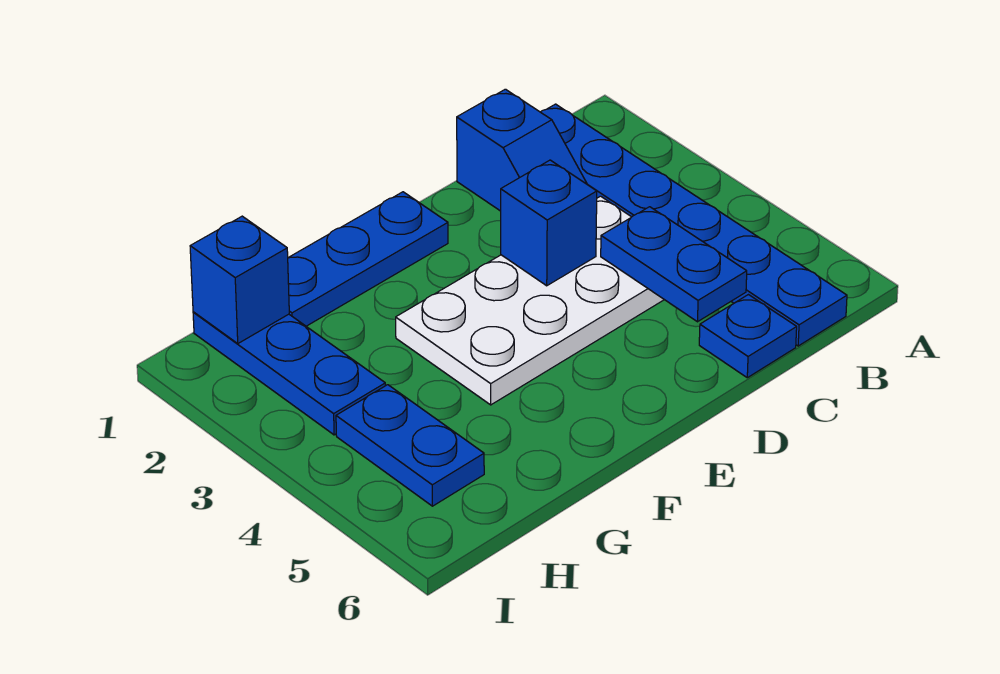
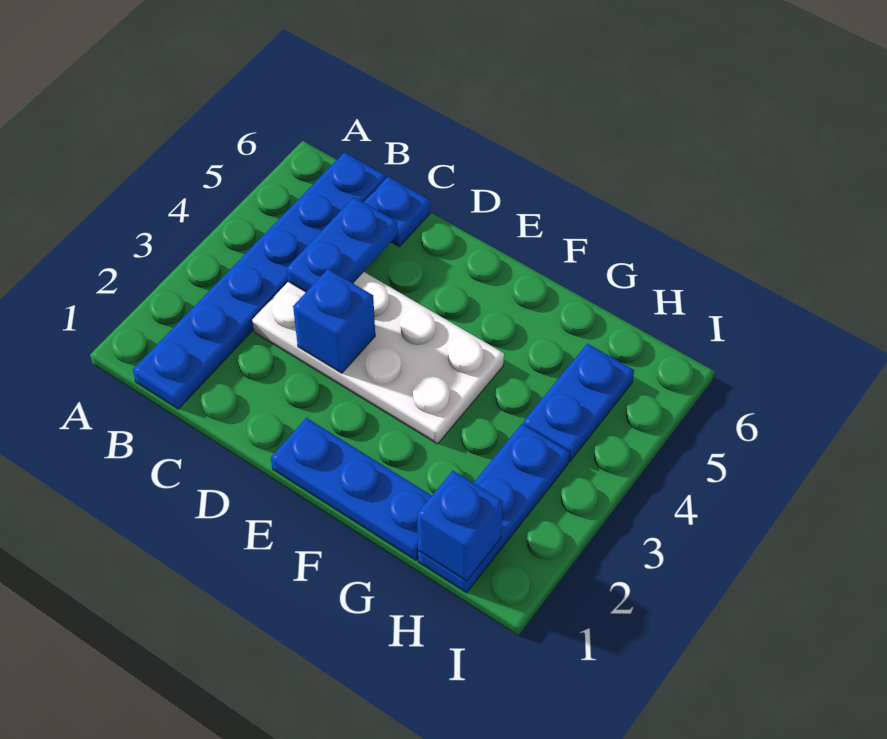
blue slope C1:C2 level 1 top 1 -> none

